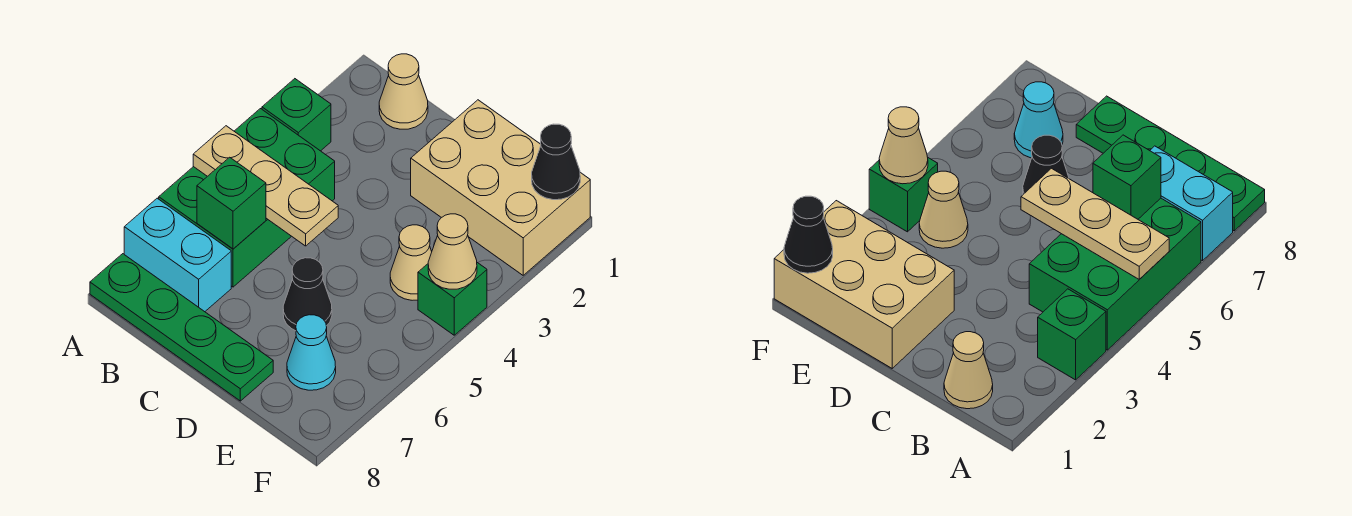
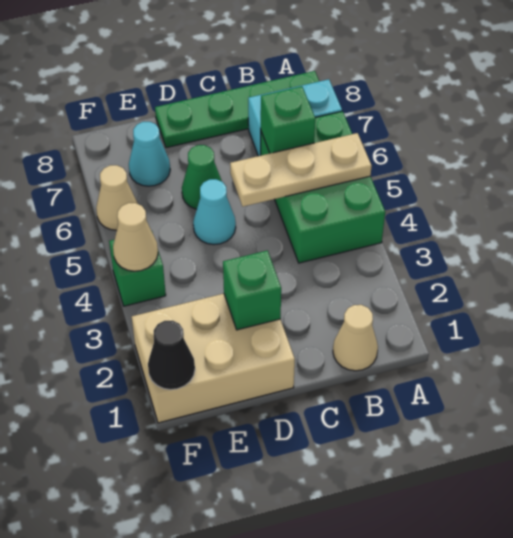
green brick A3 level 1 -> green brick D2 level 2
none -> cyan cone D5 level 1
black cone D6 level 1 -> green cone D6 level 1
tan cone E4 level 1 -> tan cone F6 level 1

